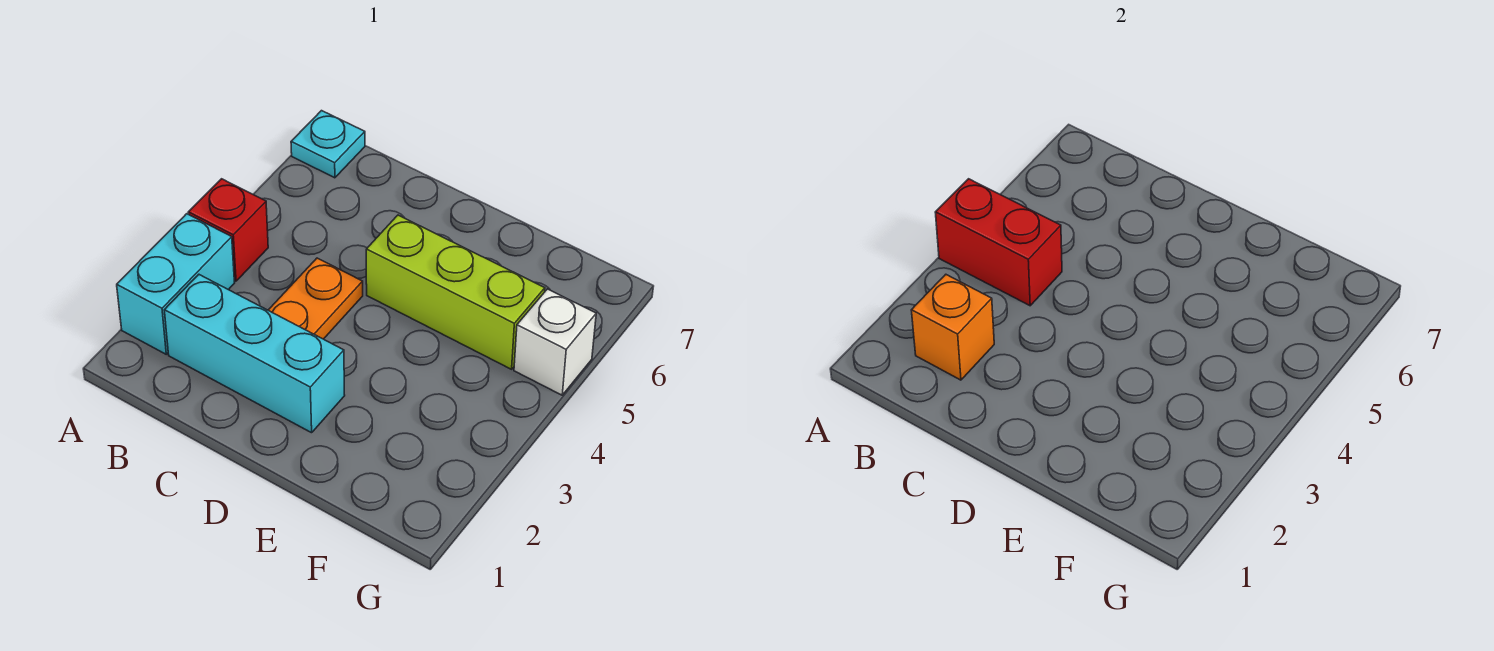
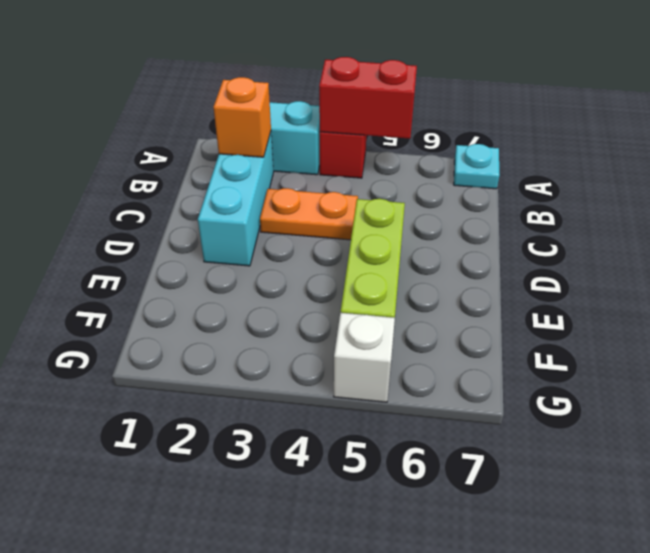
red brick A4:B4 level 2 -> red brick A4:A5 level 2

